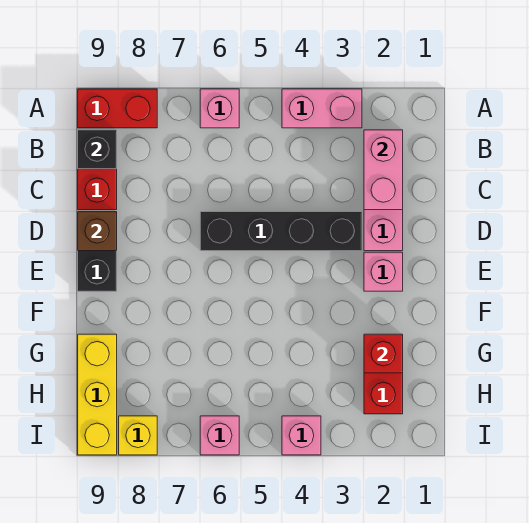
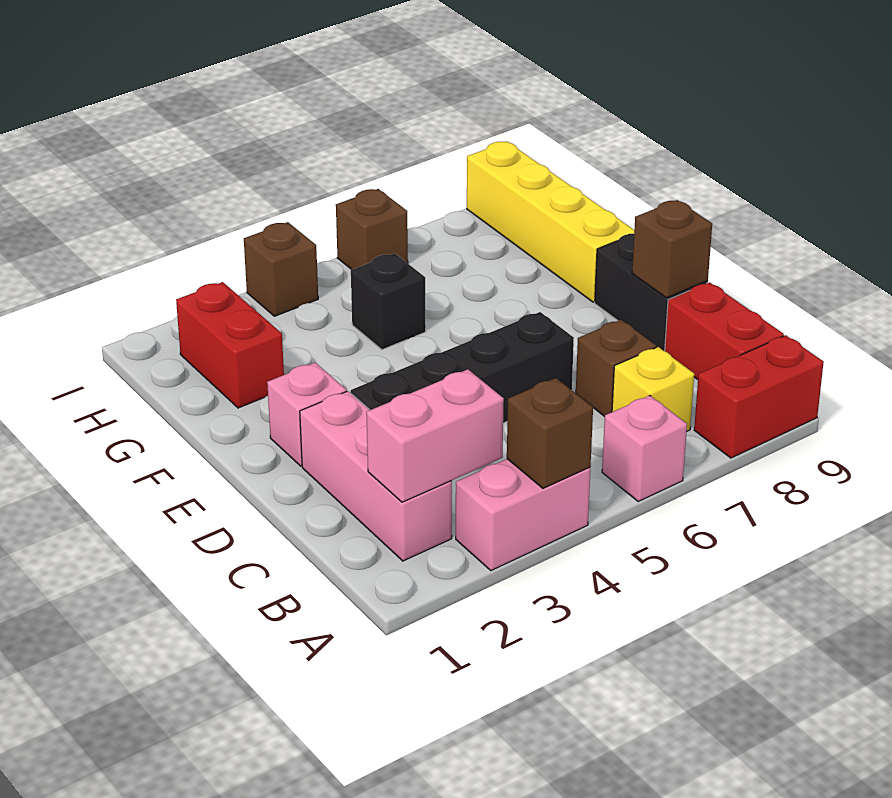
none -> brown brick A4 level 2
pink brick B2:C2 level 2 -> pink brick B2:B3 level 2
black brick B9 level 2 -> black brick G5 level 1
none -> brown brick C7 level 1
red brick G2 level 2 -> none
yellow brick G9:I9 level 1 -> yellow brick F9:I9 level 1
pink brick I4 level 1 -> brown brick I4 level 1
pink brick I6 level 1 -> brown brick I6 level 1
yellow brick I8 level 1 -> yellow brick B7 level 1

